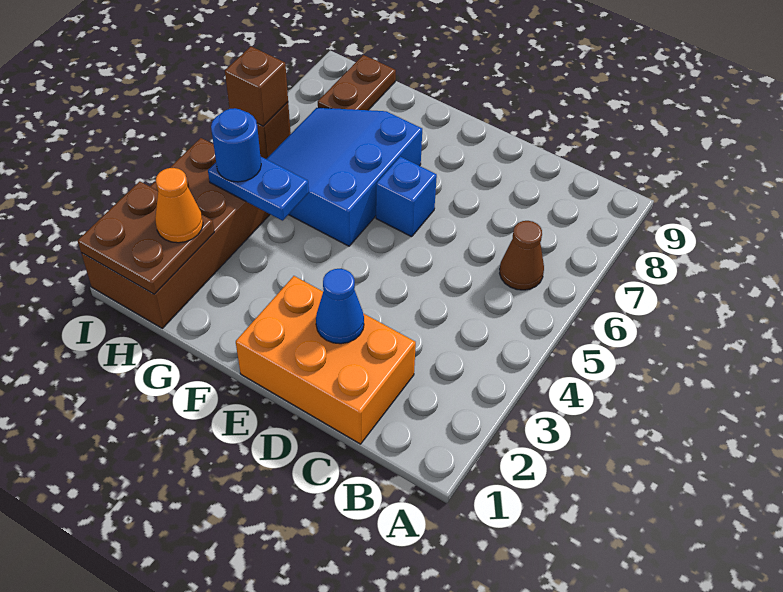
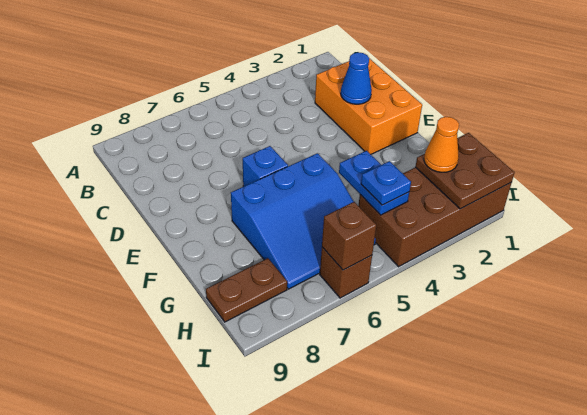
brown cone B6 level 1 -> none
blue round brick H4 level 3 -> blue plate H4 level 3

